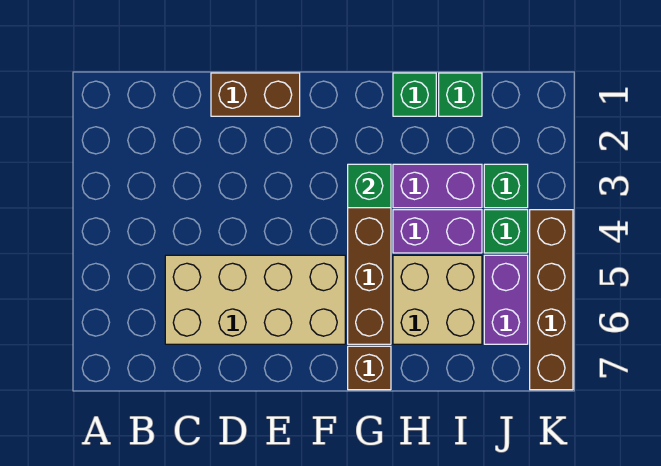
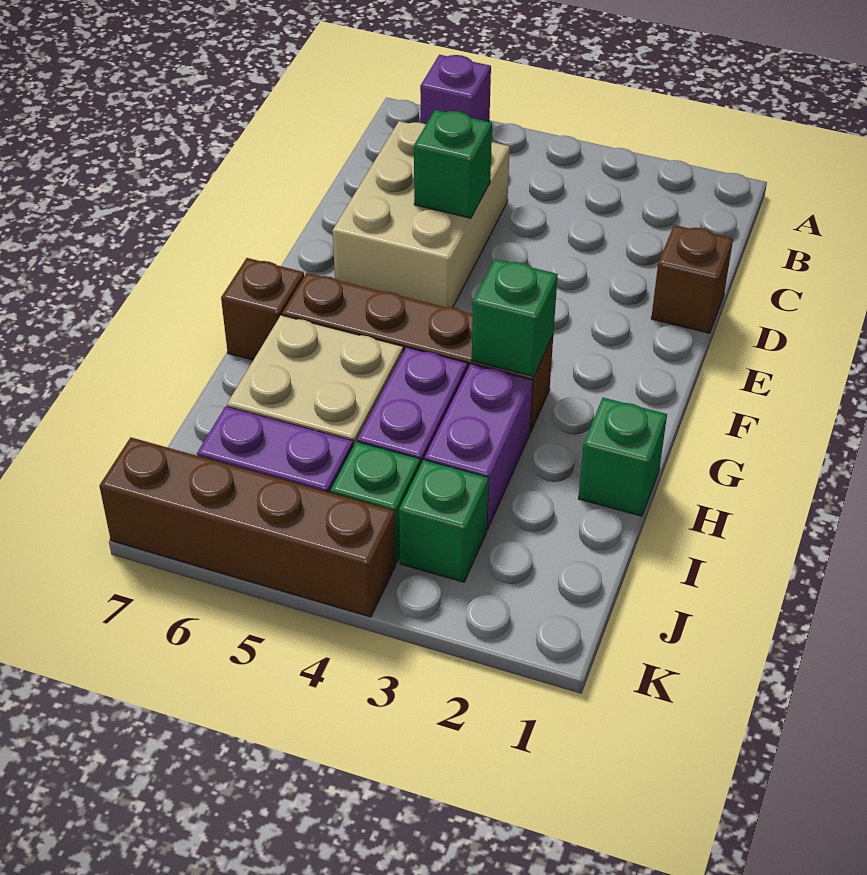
none -> purple brick A6 level 1
tan brick C5:F6 level 1 -> tan brick C5:E6 level 1
brown brick D1:E1 level 1 -> brown brick D1 level 1
green brick I1 level 1 -> green brick D5 level 2

